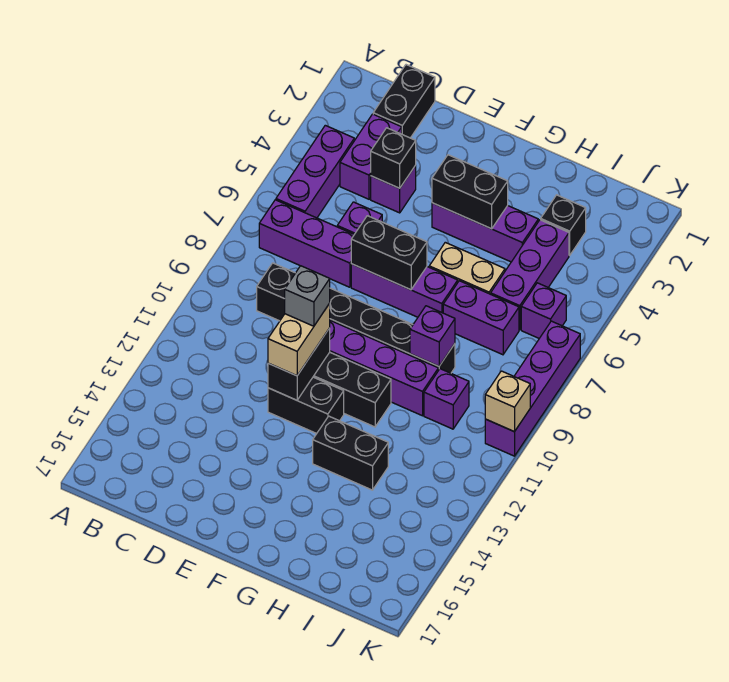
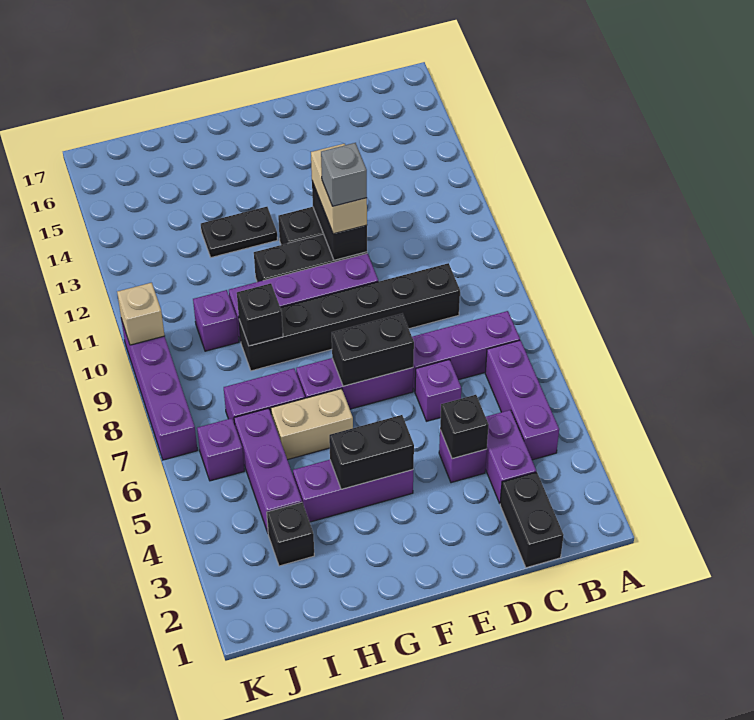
black brick G13:H13 level 1 -> black plate G13:H13 level 1
purple brick H9 level 2 -> black brick H9 level 2

